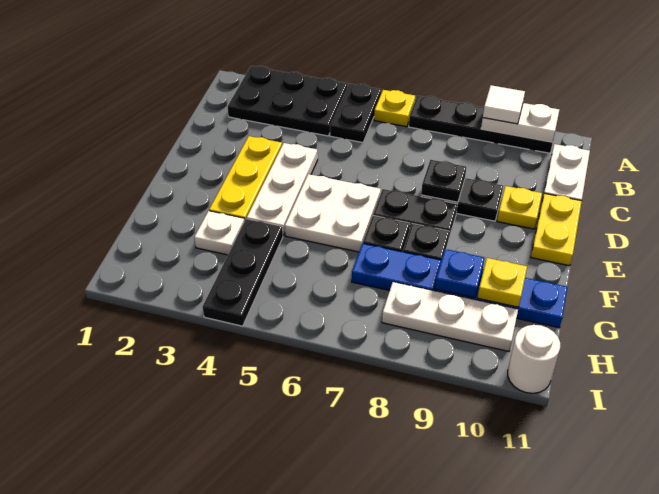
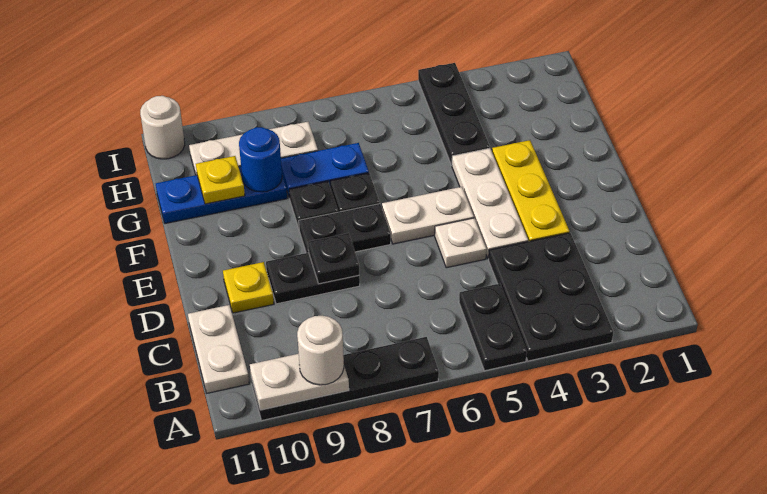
black plate A2:B4 level 1 -> black plate A3:C4 level 1
yellow plate A6 level 1 -> none
white tile A9 level 3 -> white round brick A9 level 3
yellow plate D11:E11 level 1 -> none
white plate E5:F6 level 1 -> white plate E5:E6 level 1
white plate G3 level 1 -> white plate D5 level 1
blue plate G9 level 2 -> blue round brick G9 level 2

